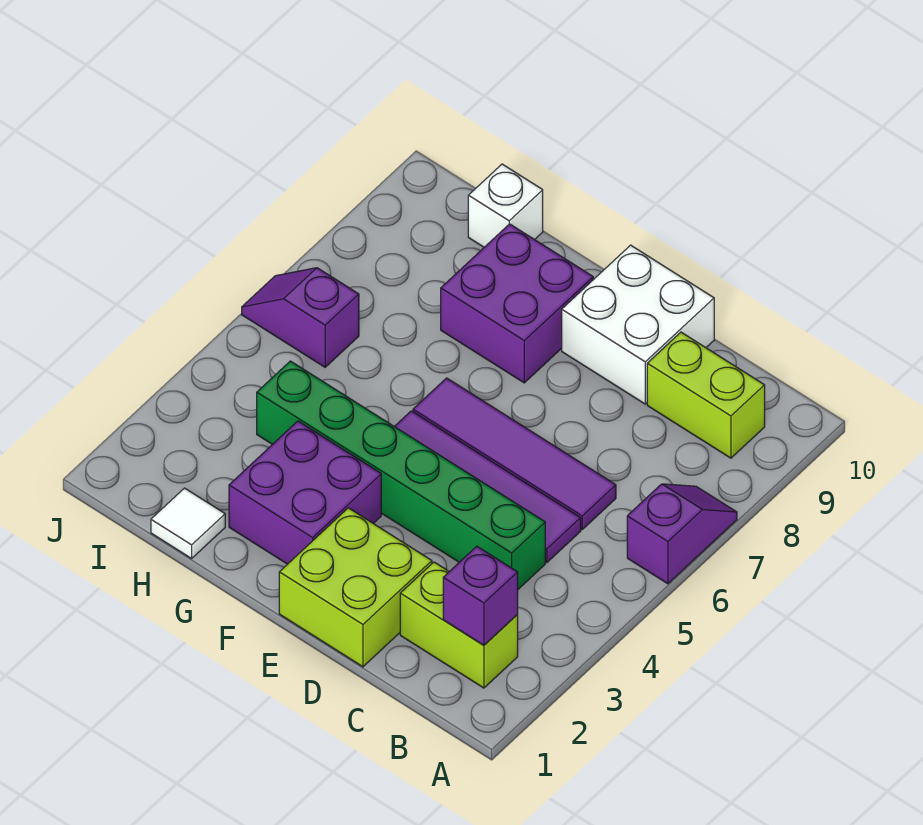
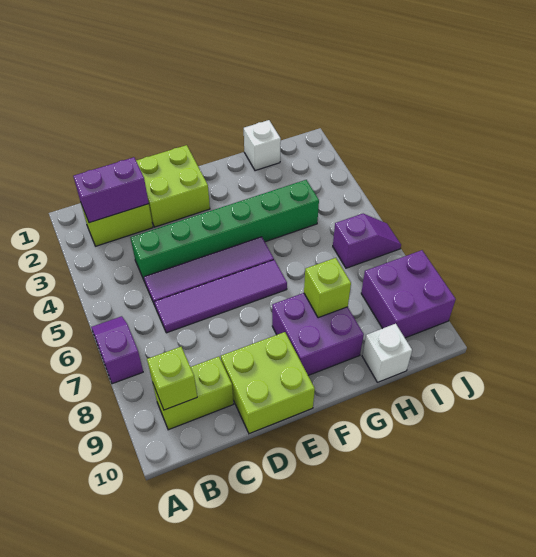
purple slope A6:A7 level 1 top 6 -> purple slope A6:A7 level 1 top 7
purple brick B2 level 2 -> purple brick B2:C2 level 2
none -> lime brick B9 level 2
white brick D9:E10 level 1 -> lime brick D9:E10 level 1
purple brick F2:G3 level 1 -> purple brick I8:J9 level 1
none -> lime brick G8 level 2
white tile H1 level 1 -> white brick H1 level 1

